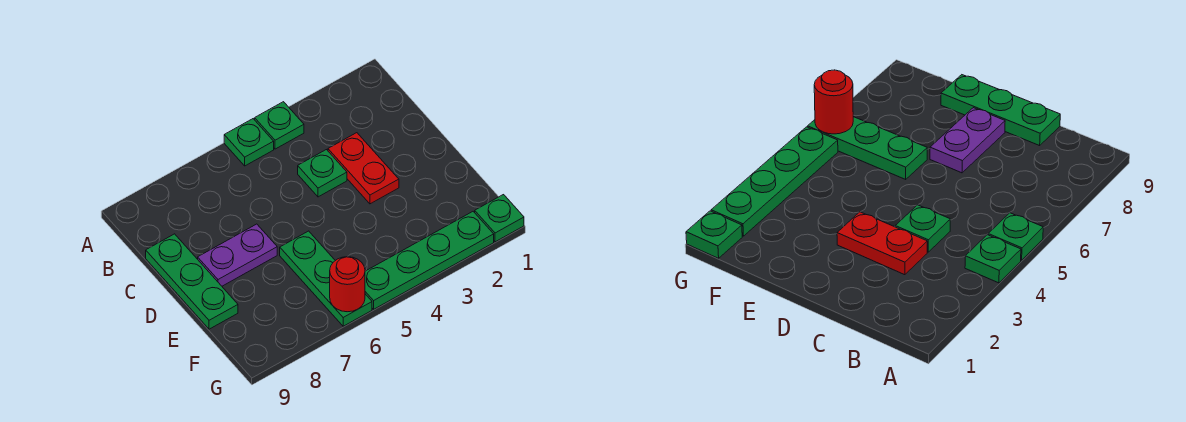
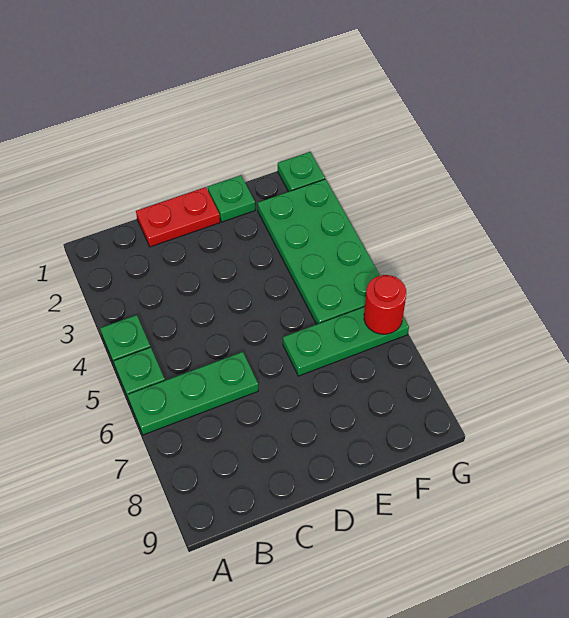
red plate C3:D3 level 1 -> red plate C1:D1 level 1
green plate C4 level 1 -> green plate E1 level 1
green plate C9:E9 level 1 -> green plate A6:C6 level 1
purple plate D7:D8 level 1 -> none
green plate G2:G5 level 1 -> green plate F2:G5 level 1

